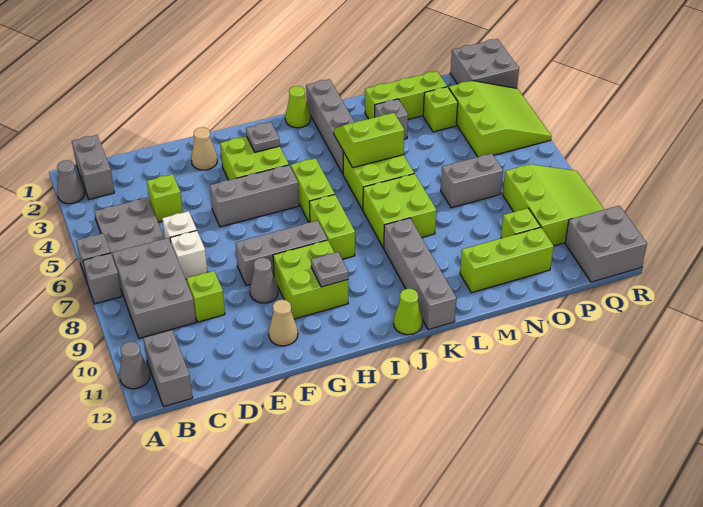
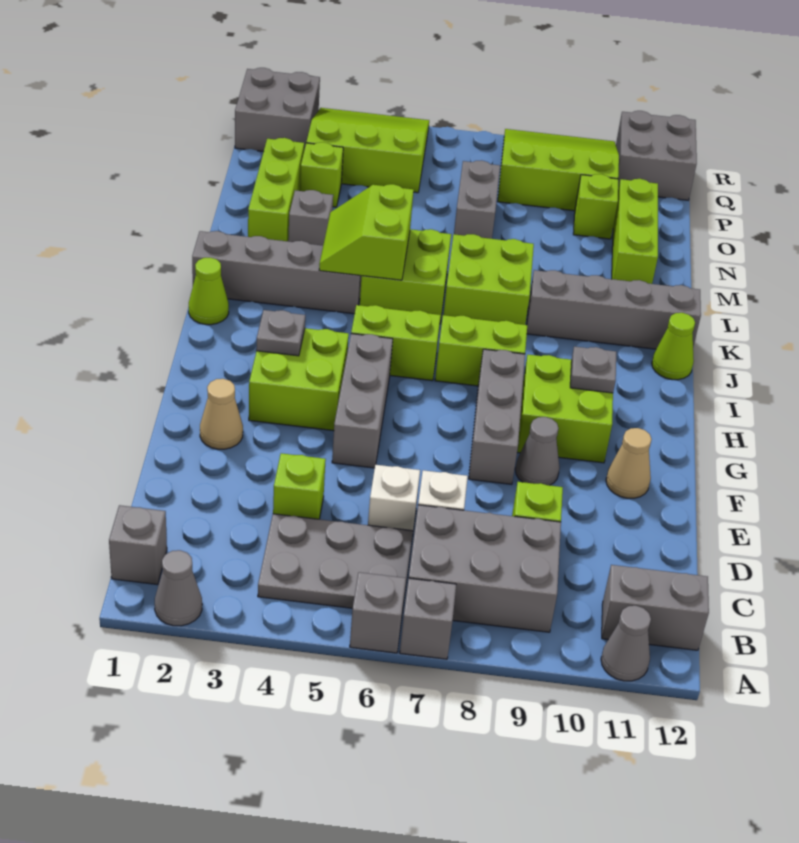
grey brick B1:B2 level 1 -> grey brick B1 level 1

